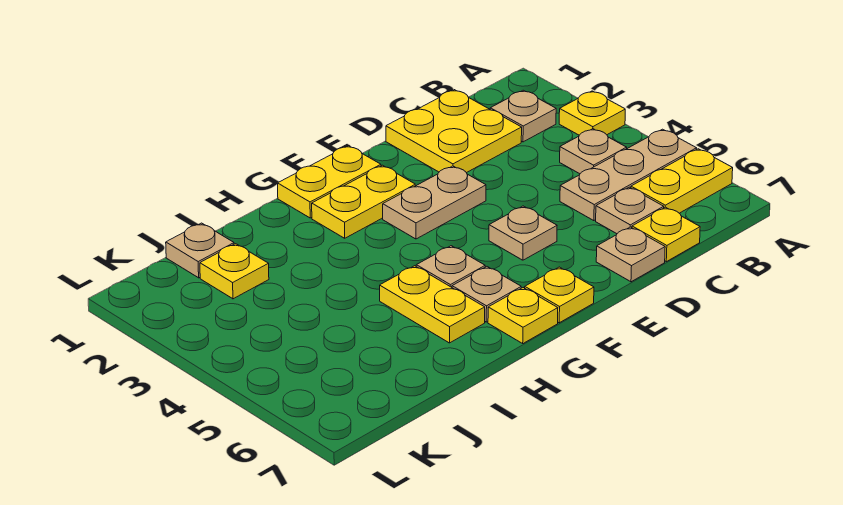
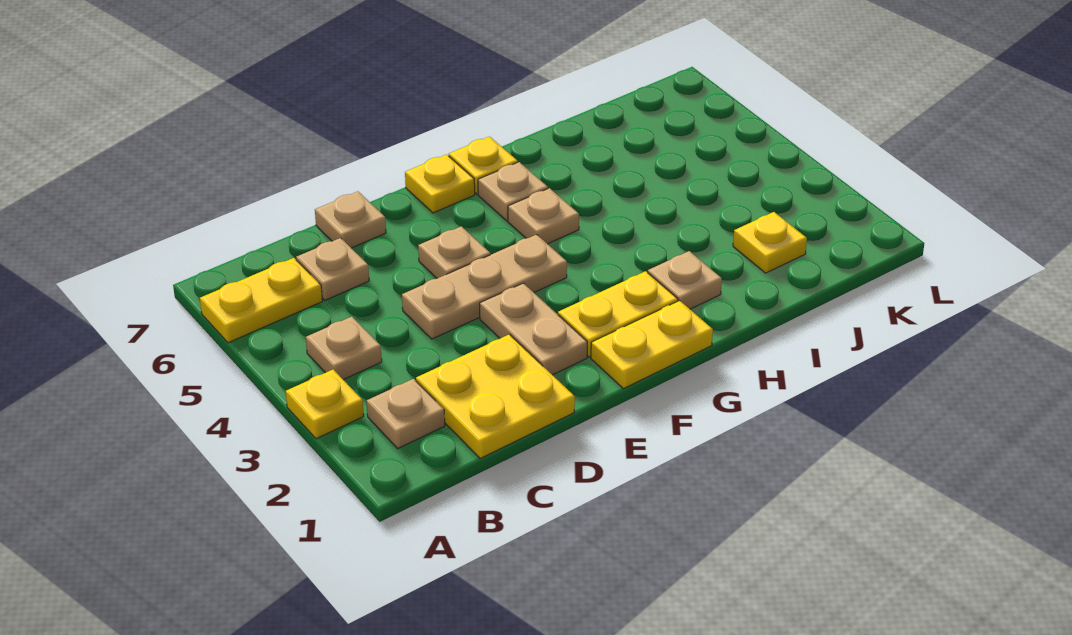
tan plate A5:C5 level 1 -> tan plate D4:F4 level 1
yellow plate C7 level 1 -> none
tan plate E3:F3 level 1 -> tan plate E2:E3 level 1
yellow plate H5:H6 level 1 -> none
tan plate J1 level 1 -> tan plate H2 level 1

